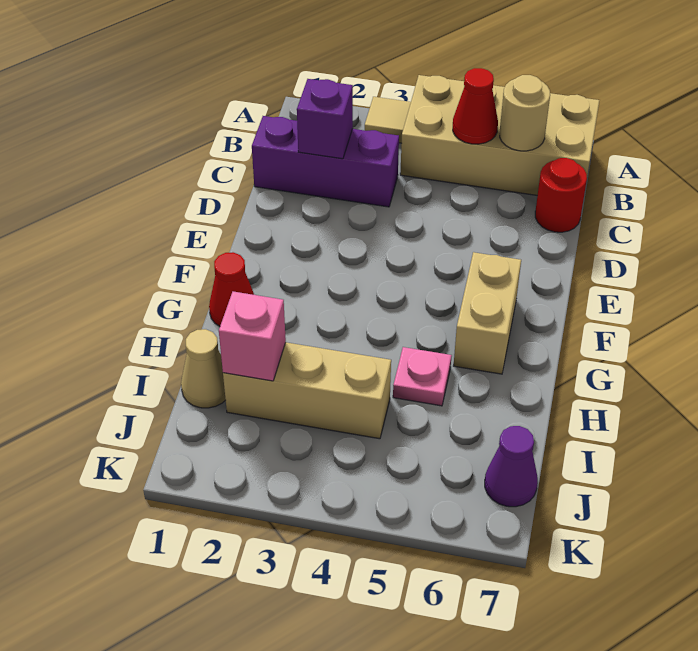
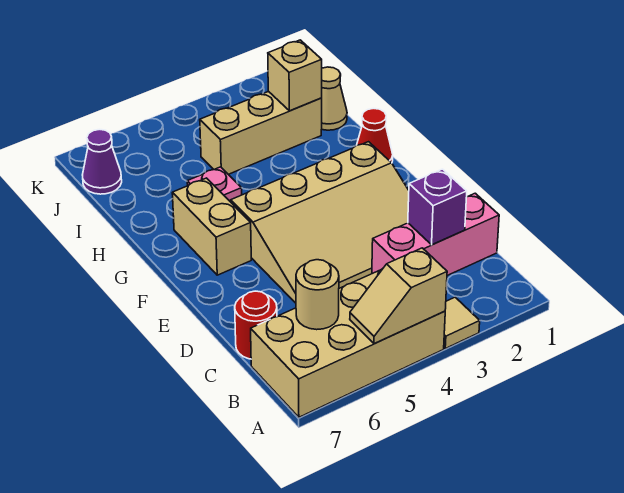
none -> tan slope A4:A5 level 2 top 4
red cone B5 level 2 -> none
purple brick C1:C3 level 1 -> pink brick C1:C3 level 1
none -> tan slope D2:F5 level 1 top F
pink brick I2 level 2 -> tan brick I2 level 2

